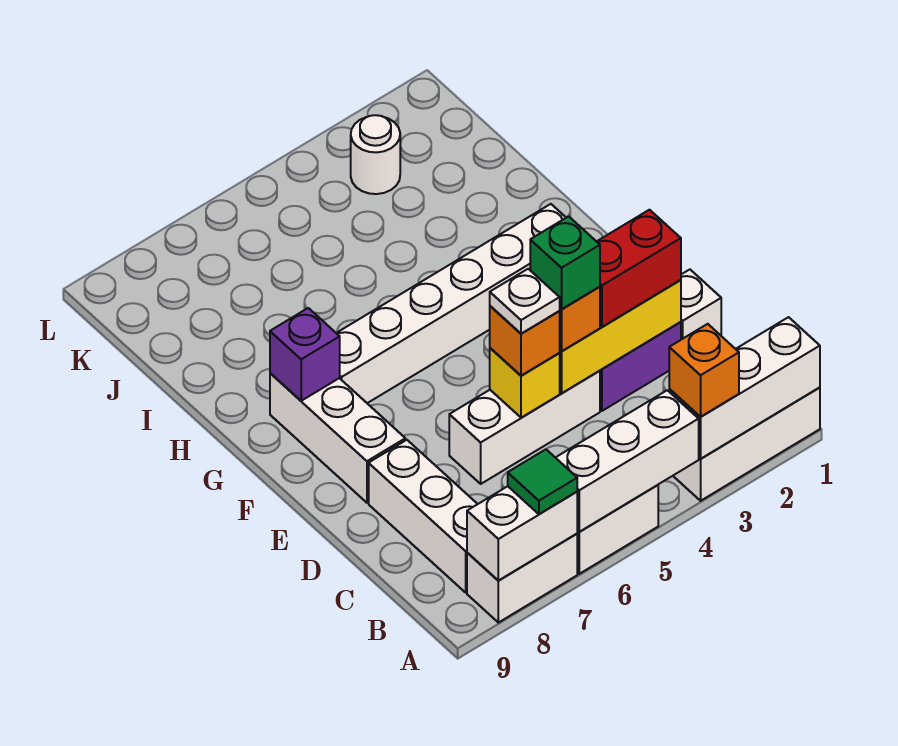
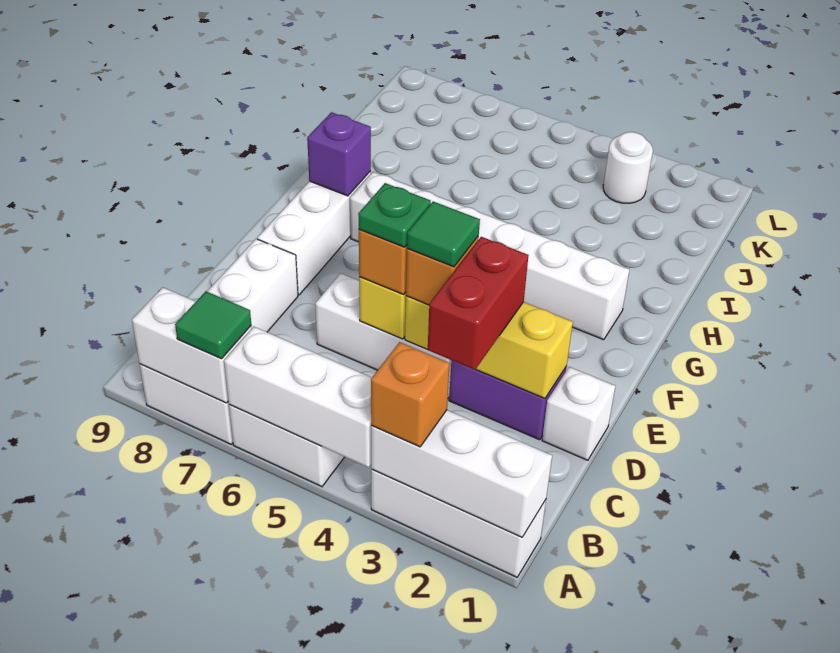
red brick D2:D3 level 3 -> red brick C3:D3 level 3
green brick D4 level 4 -> green tile D4 level 4
white plate D5 level 4 -> green plate D5 level 4

